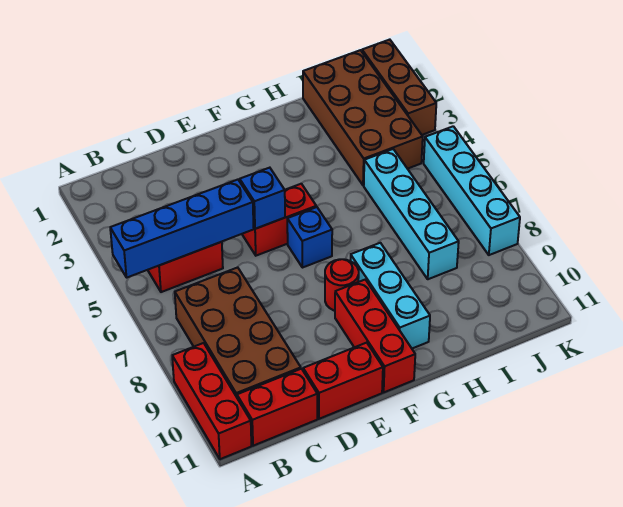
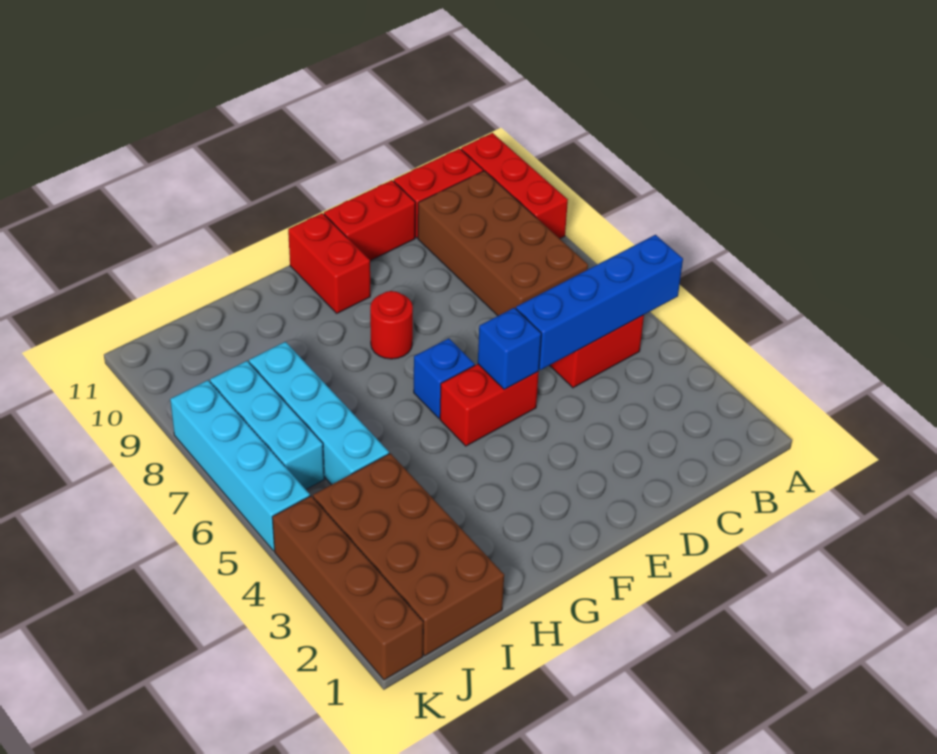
red brick F9:F11 level 1 -> red brick F10:F11 level 1
cyan brick G8:G10 level 1 -> cyan brick J6:J8 level 1
brown brick K1:K3 level 1 -> brown brick K1:K4 level 1

